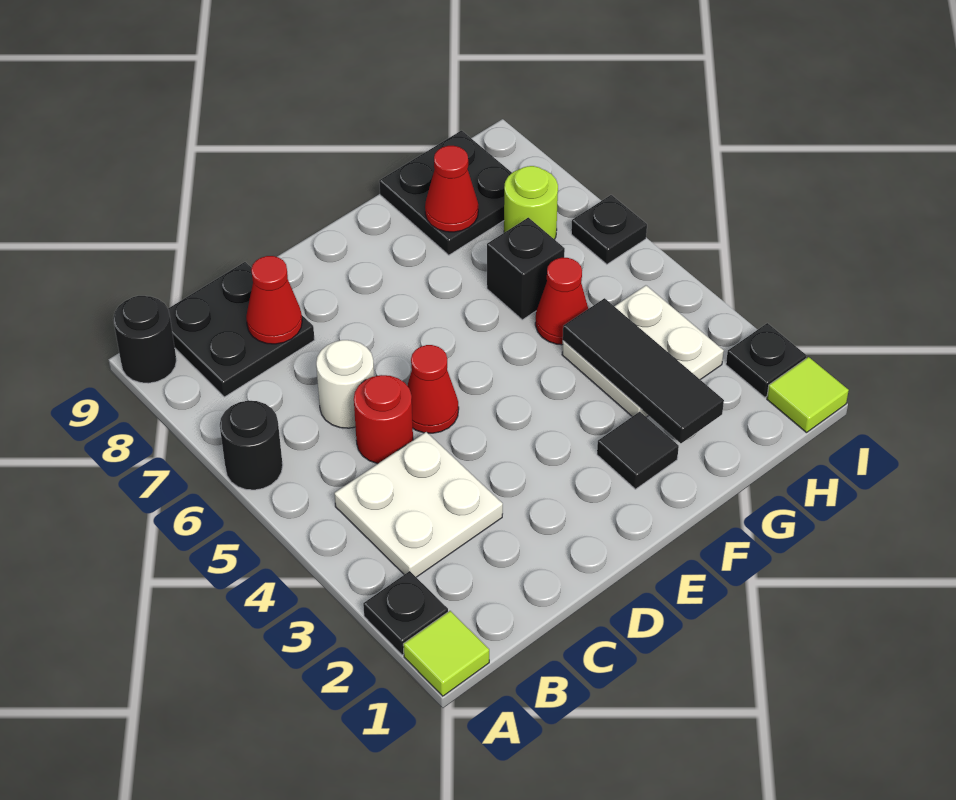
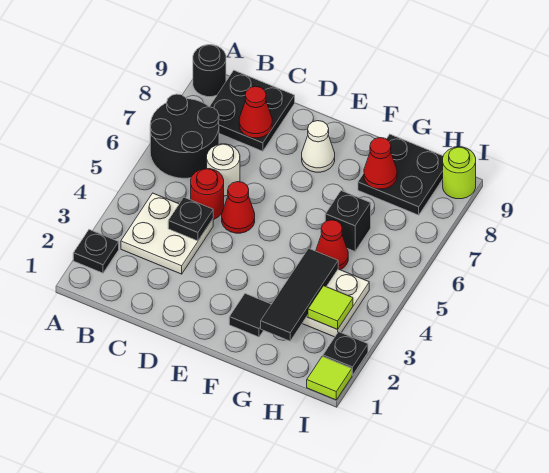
lime tile A1 level 1 -> lime tile H3 level 2
black round brick A6 level 1 -> black round brick A6:B7 level 1
none -> white cone E8 level 1
lime round brick H7 level 1 -> lime round brick I9 level 1
black plate I6 level 1 -> black plate C4 level 2

